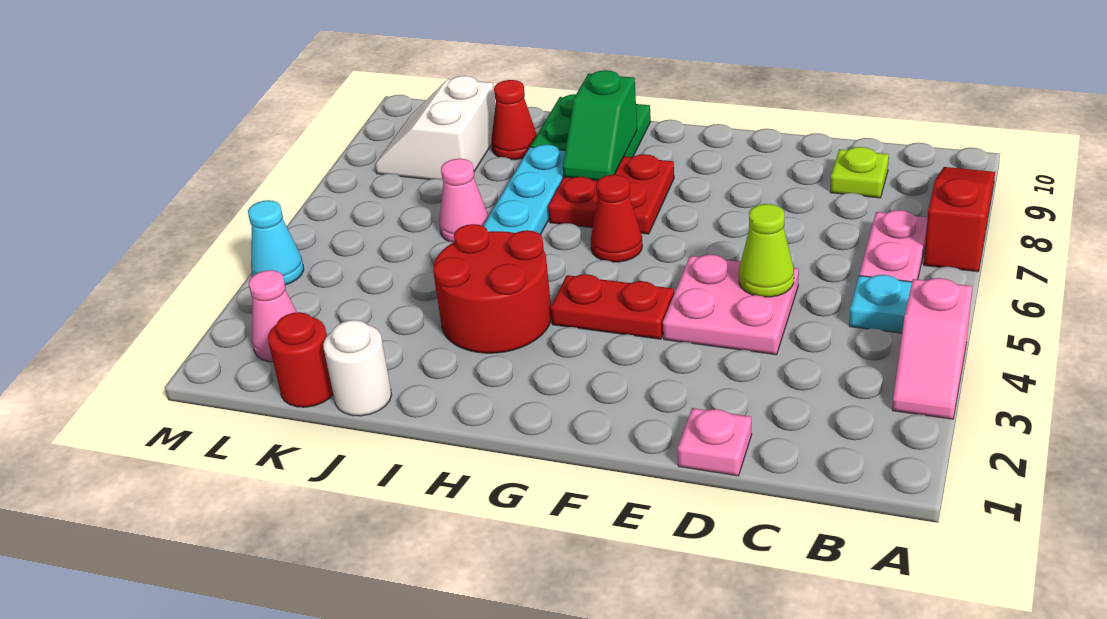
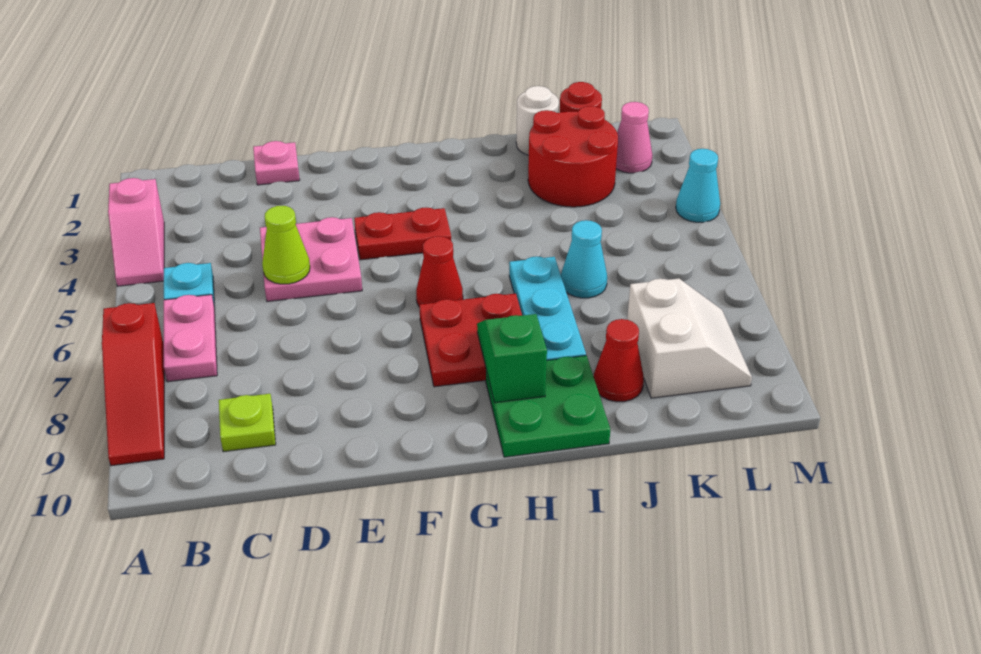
pink slope A3:A4 level 1 top 4 -> pink slope A3:A4 level 1 top 3
red round brick H3:I4 level 1 -> red round brick J2:K3 level 1
pink cone J6 level 1 -> cyan cone J6 level 1

